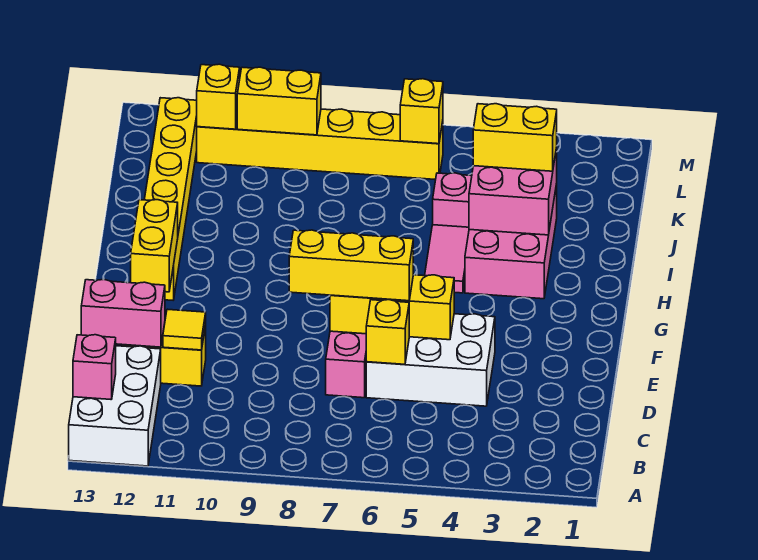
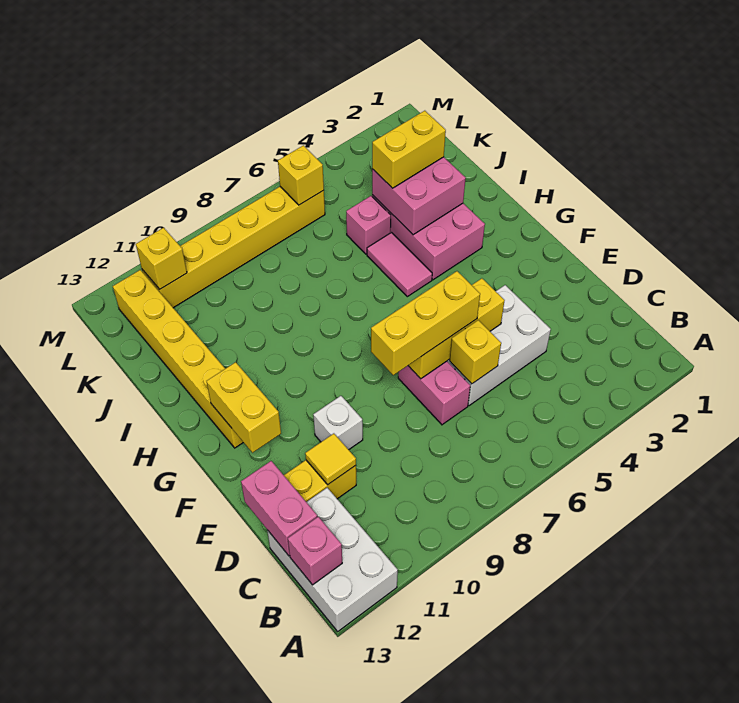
pink brick D12:D13 level 2 -> pink brick C13:D13 level 2
none -> white brick E10 level 1
yellow brick L9:L10 level 2 -> none

